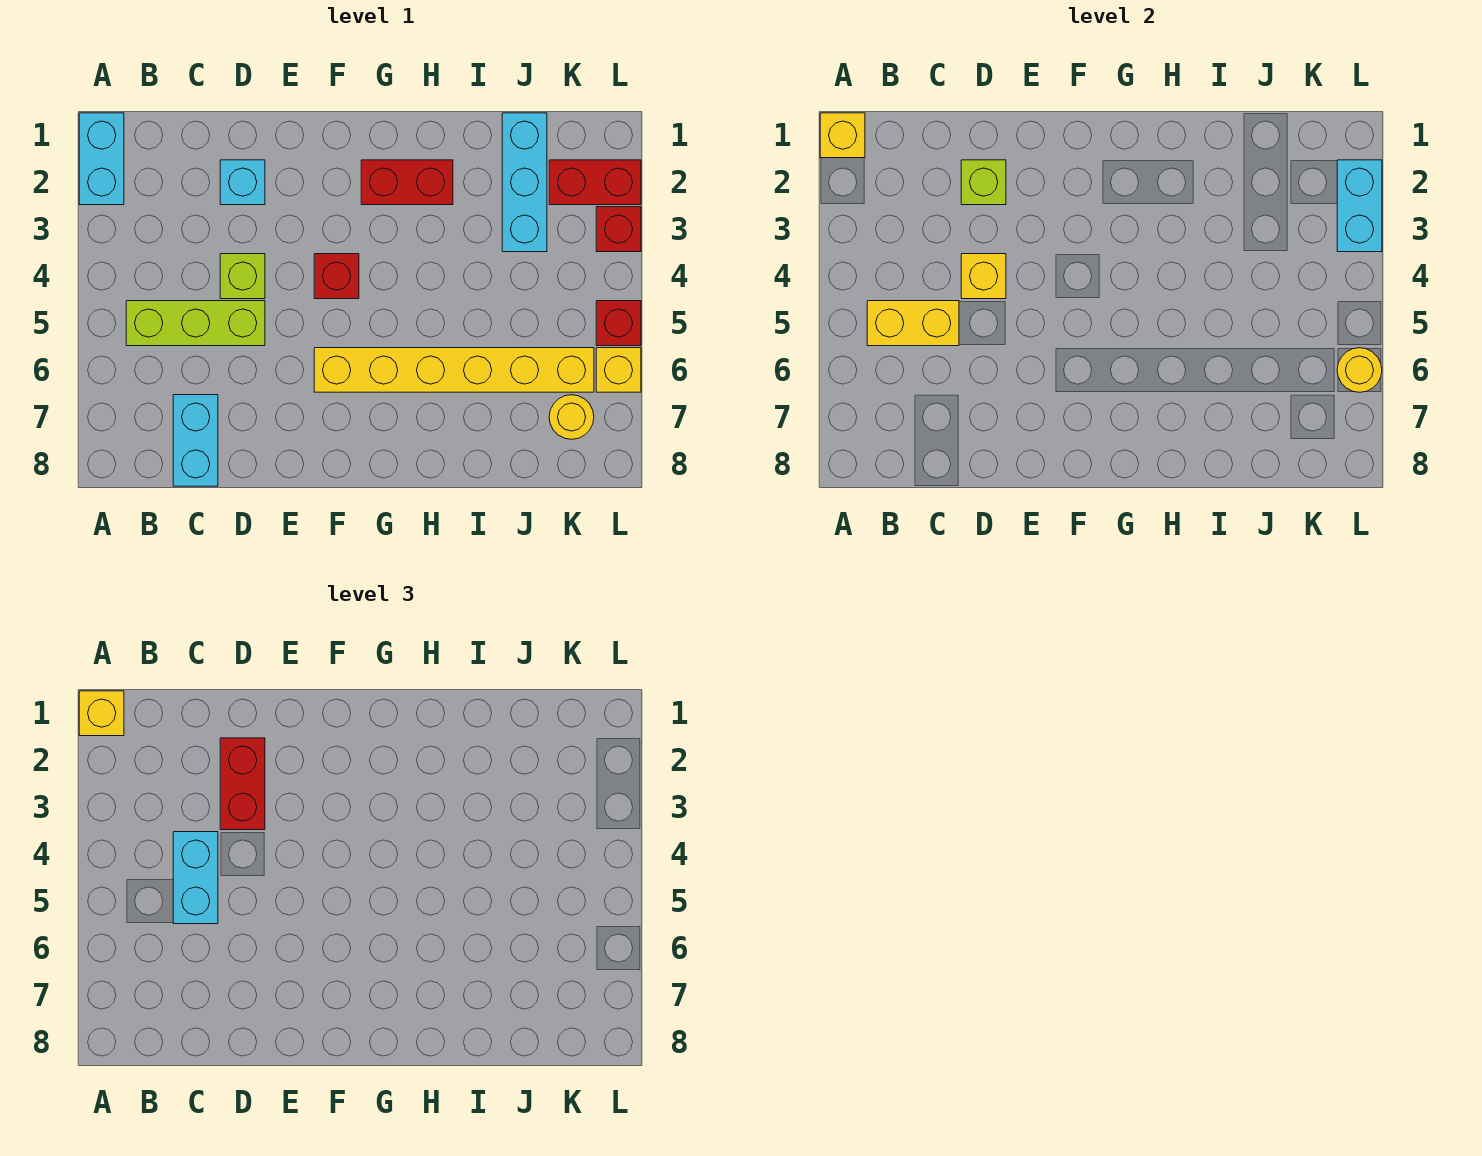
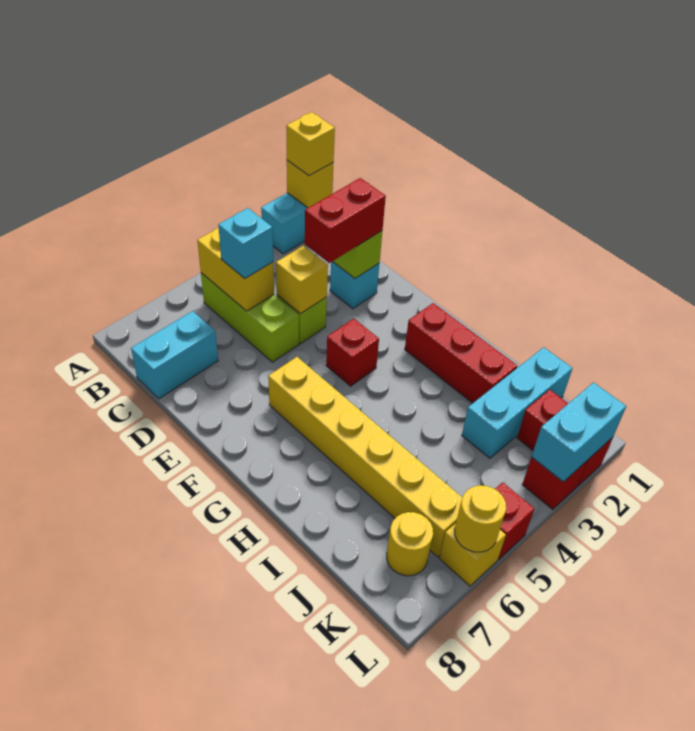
cyan brick C4:C5 level 3 -> cyan brick C5 level 3
red brick G2:H2 level 1 -> red brick G2:I2 level 1

